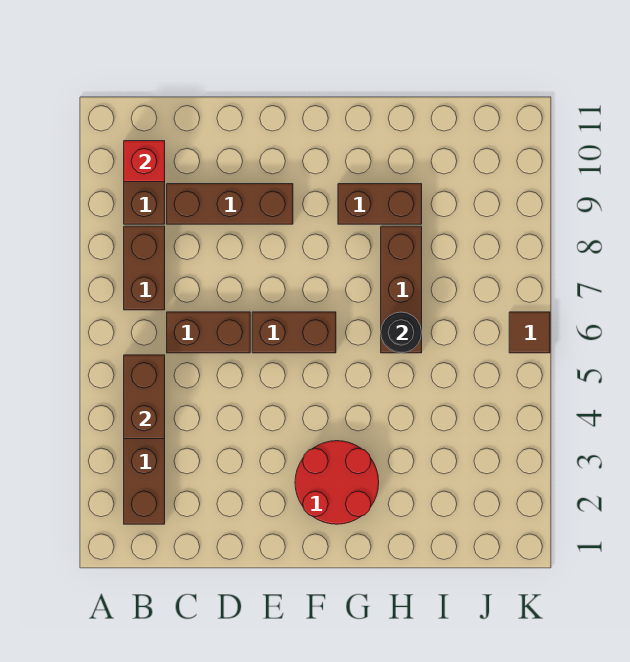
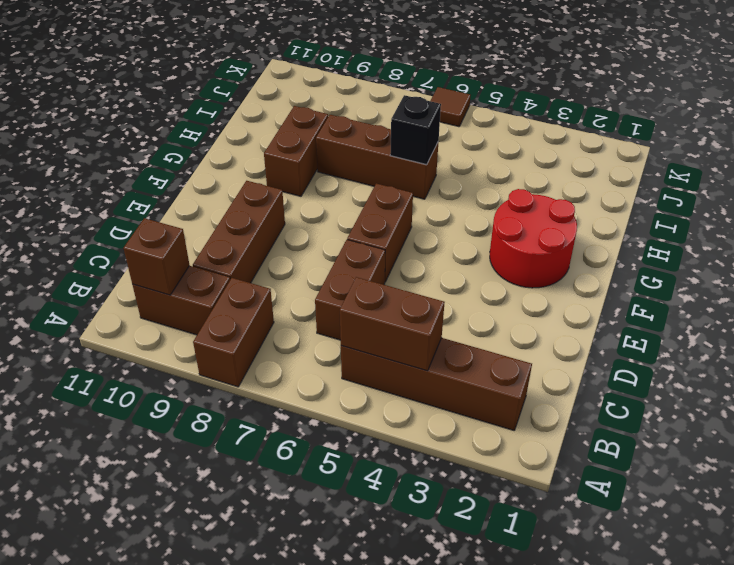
brown brick B7:B8 level 1 -> brown brick A8:B8 level 1
red brick B10 level 2 -> brown brick B10 level 2
black round brick H6 level 2 -> black brick H6 level 2

